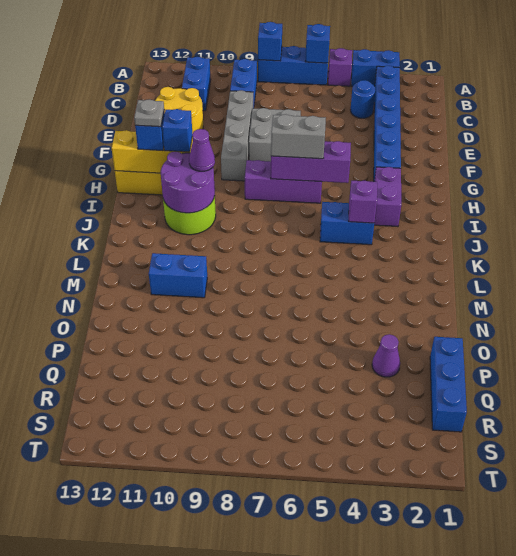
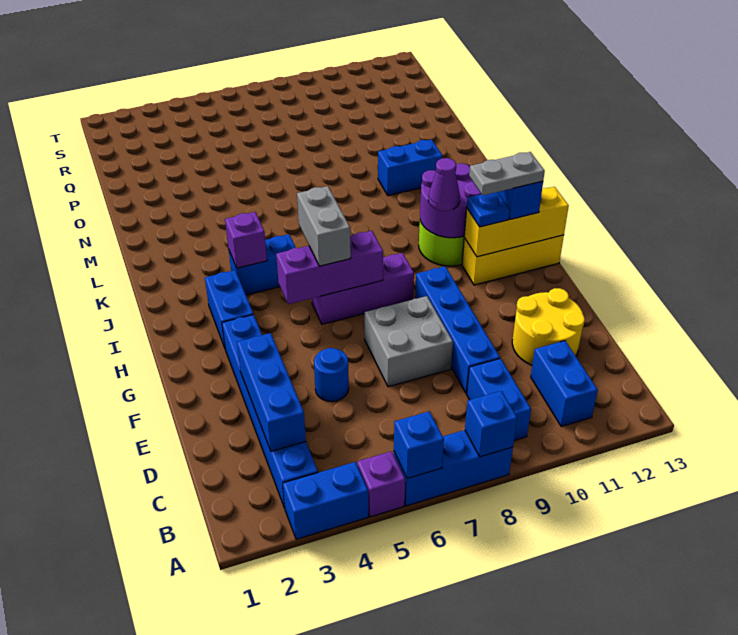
blue round brick C4 level 1 -> blue round brick E5 level 1
grey brick D9:G9 level 1 -> blue brick D9:G9 level 1
purple brick H3:I3 level 1 -> blue brick H3:I3 level 1
grey brick H6:H7 level 3 -> grey brick H6:I6 level 3
blue brick H11 level 3 -> blue plate H11 level 3
grey plate H12 level 4 -> grey plate H11:H12 level 4
blue brick P1:R1 level 1 -> blue brick C3:E3 level 2
purple cone P3 level 1 -> none

